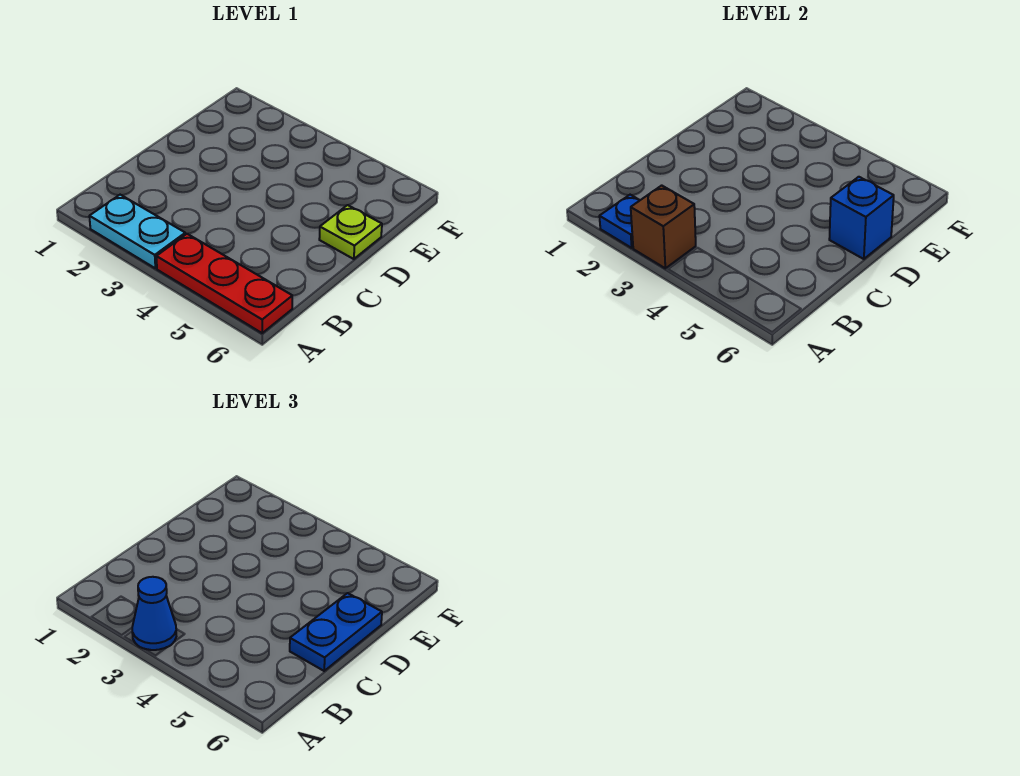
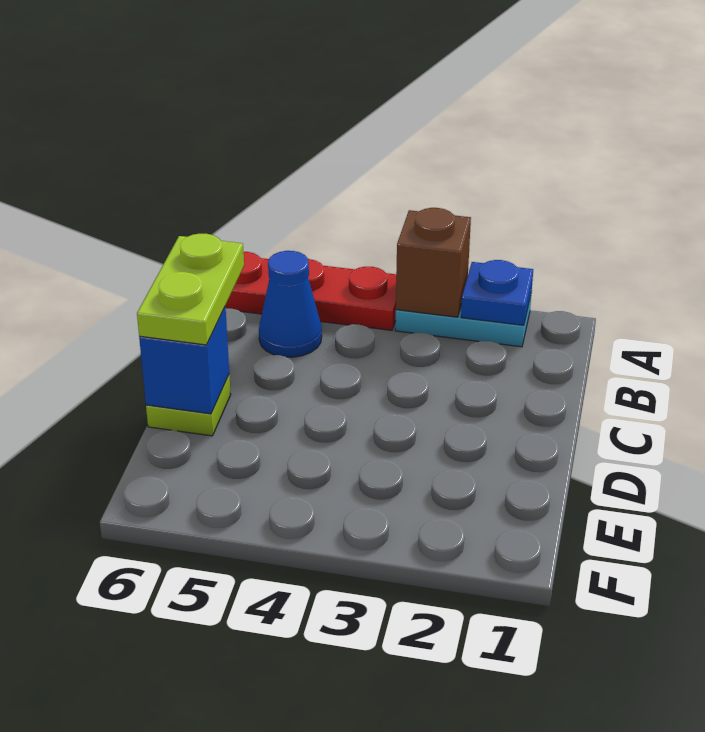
blue cone A3 level 3 -> blue cone B5 level 1
blue plate C6:D6 level 3 -> lime plate C6:D6 level 3

